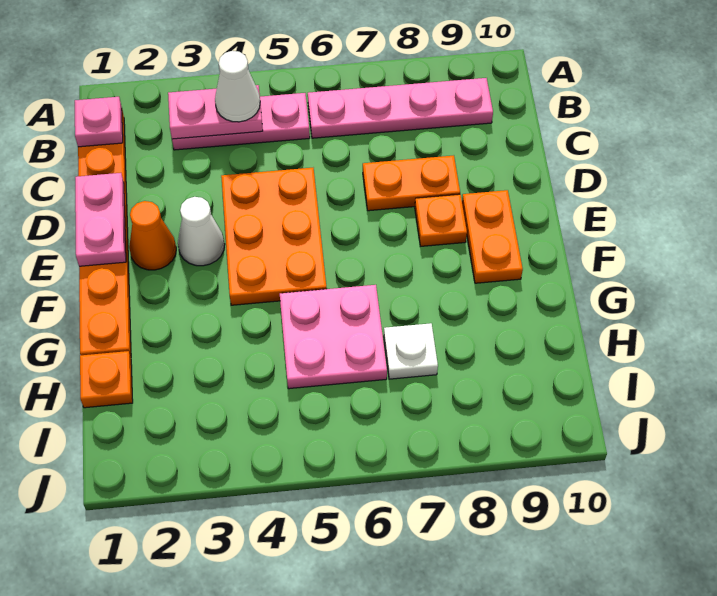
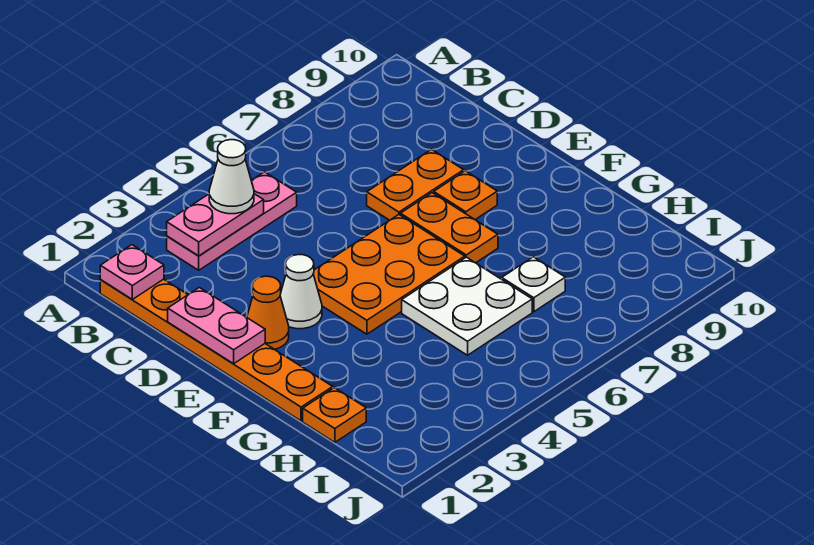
pink plate B6:B9 level 1 -> none
orange plate D4:F5 level 1 -> orange plate E4:F6 level 1
orange plate E9:F9 level 1 -> orange plate E7:F7 level 1
pink plate G5:H6 level 1 -> white plate G5:H6 level 1

